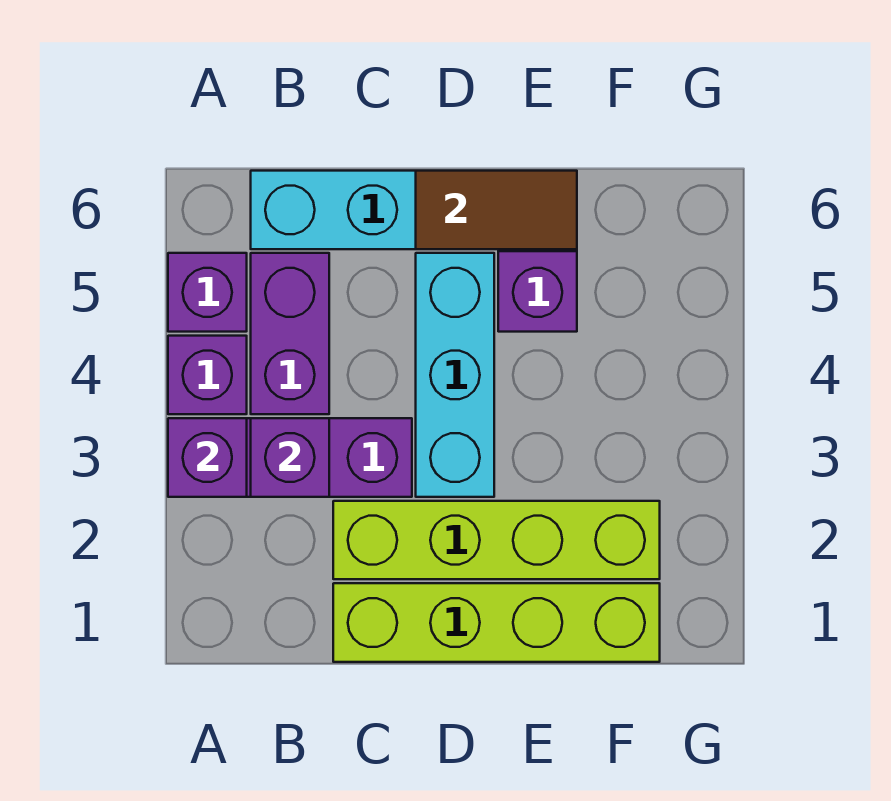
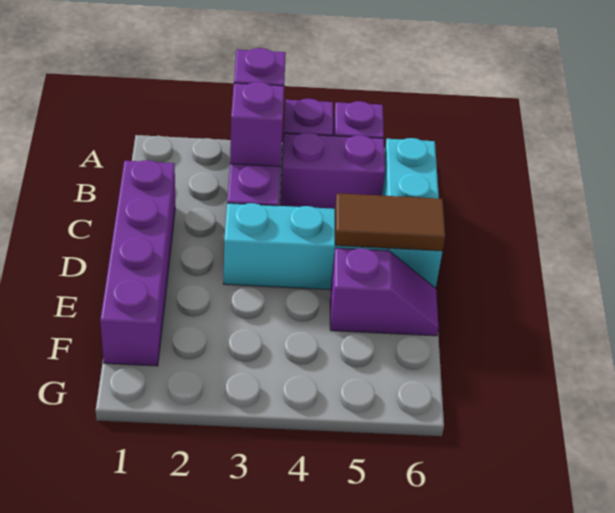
lime brick C1:F1 level 1 -> purple brick C1:F1 level 1
lime brick C2:F2 level 1 -> none
brown tile D6:E6 level 2 -> brown tile D5:D6 level 2

